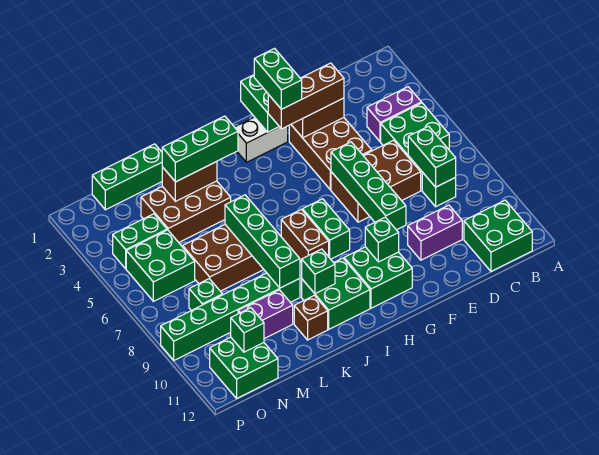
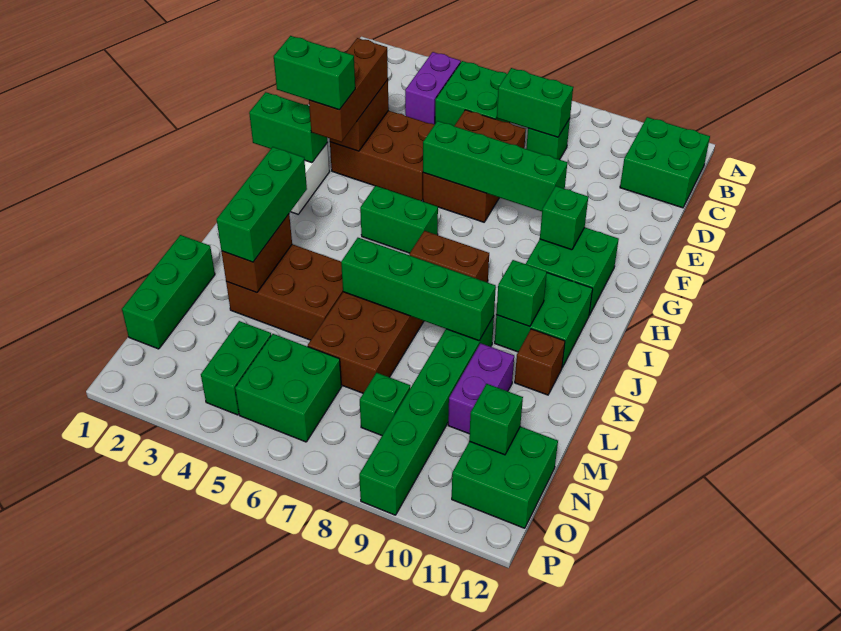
purple brick D10:E10 level 1 -> none
green brick H7:H8 level 1 -> green brick H5:H6 level 1
brown brick K3:M4 level 1 -> brown brick K3:L5 level 1

